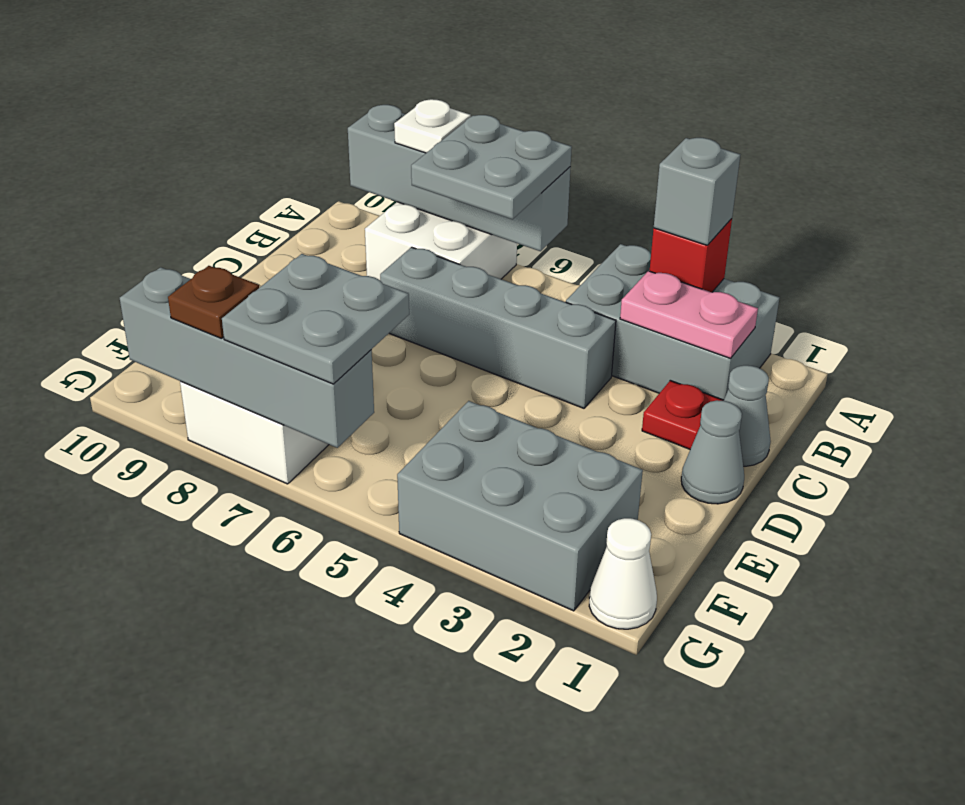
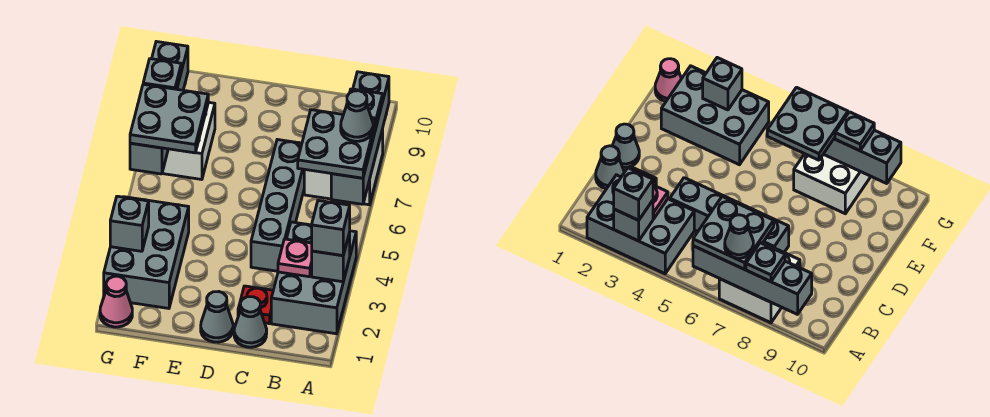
red brick A3 level 2 -> grey brick A3 level 2
none -> grey cone A7 level 4
white plate A8 level 3 -> grey plate A8 level 3
pink plate B2:B3 level 2 -> pink plate B3 level 2
white cone G1 level 1 -> pink cone G1 level 1
none -> grey brick G3 level 2
brown plate G8 level 3 -> grey plate G8 level 3

